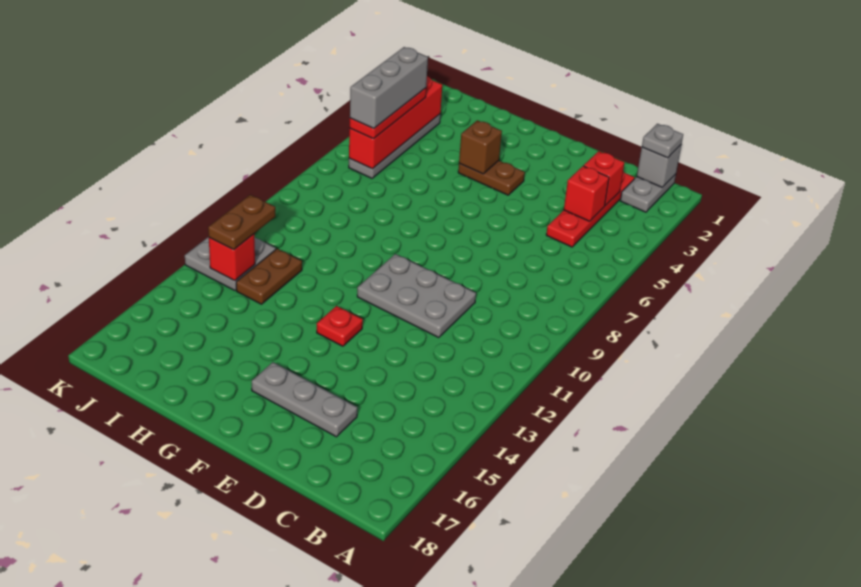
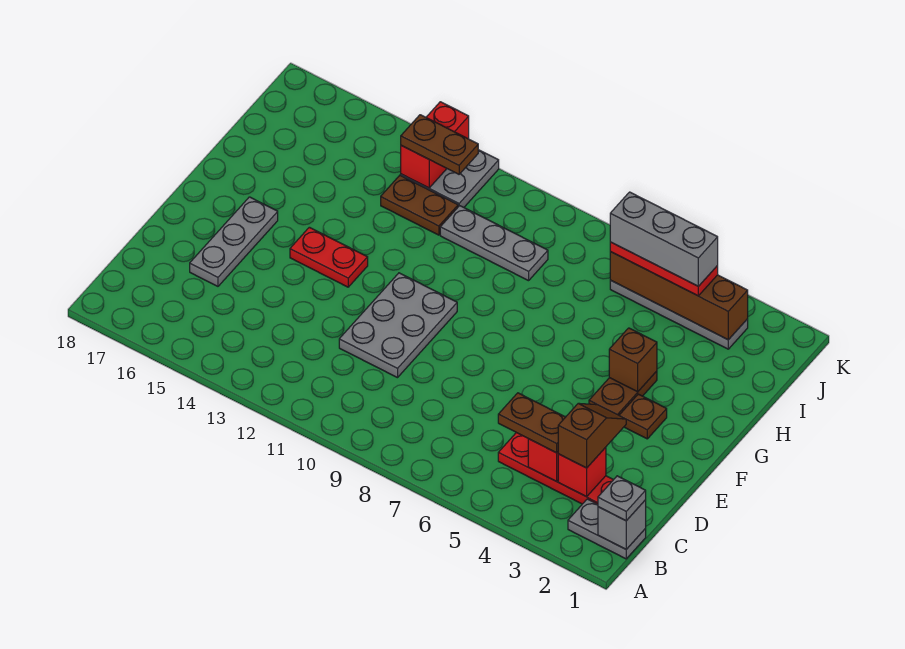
none -> brown slope C3:D3 level 3 top C
none -> brown plate C4:C5 level 3
none -> brown plate F3 level 1
red plate F13 level 1 -> red plate F13:F14 level 1
none -> grey plate I9:I11 level 1
red brick J3:J6 level 2 -> brown brick J3:J6 level 2
red brick J13 level 2 -> red brick J13:K13 level 2

